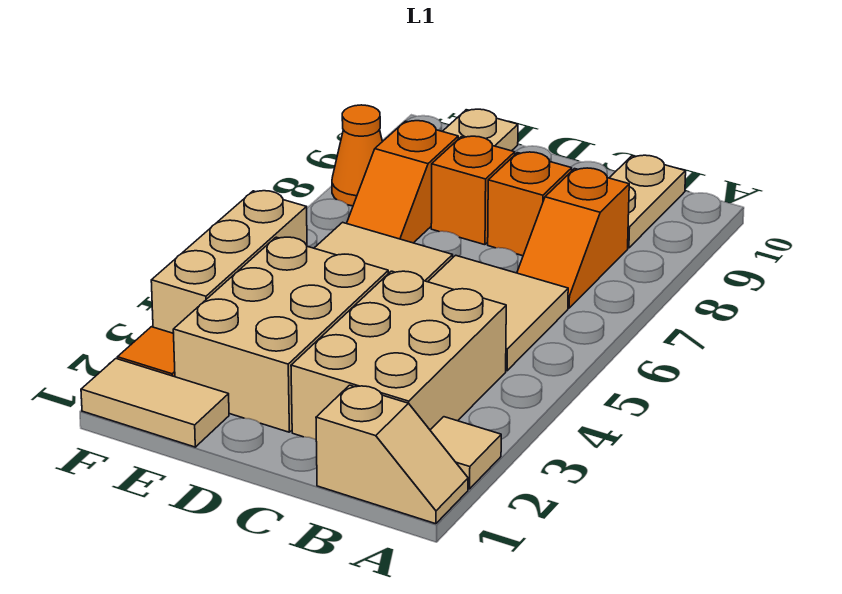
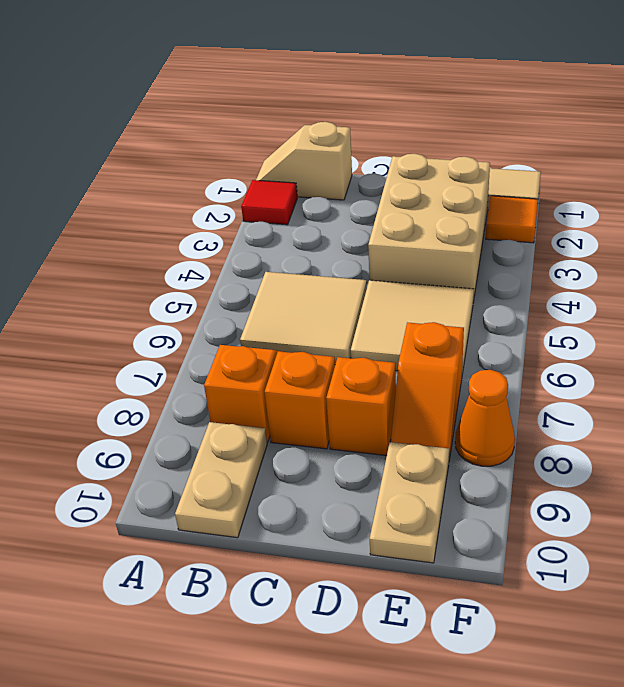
tan tile A2 level 1 -> red tile A2 level 1
tan brick B2:C4 level 1 -> none
orange slope E7:E8 level 1 top 8 -> orange slope E7:E8 level 1 top 7
tan brick F3:F5 level 1 -> none

